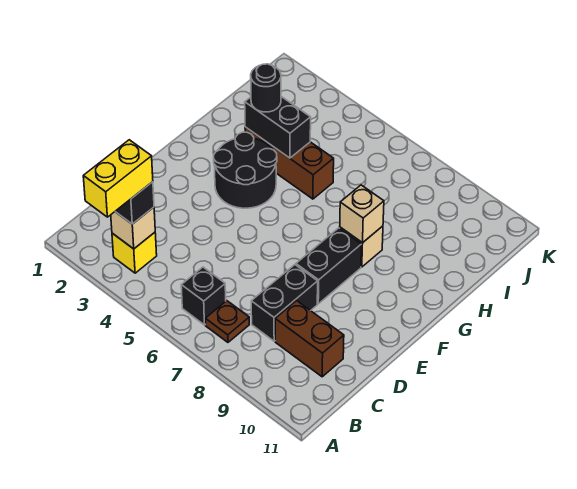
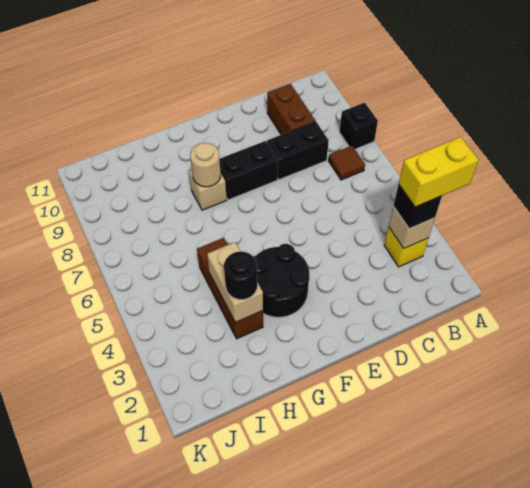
black brick B6 level 1 -> black brick A8 level 1
brown plate B7 level 1 -> brown tile B7 level 1
tan brick G8 level 2 -> tan round brick G8 level 2
black brick H3:H4 level 2 -> tan brick H3:H4 level 2

